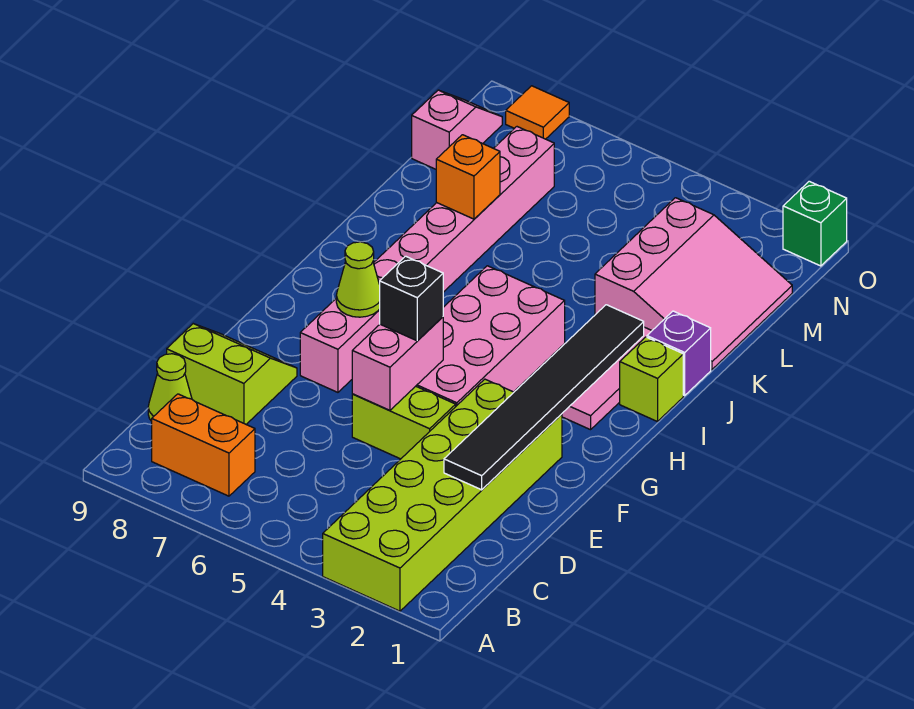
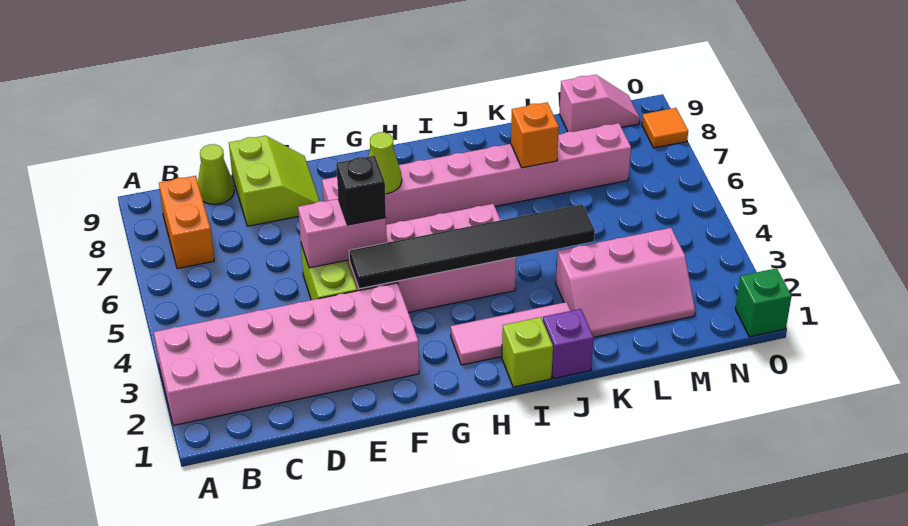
lime brick A2:F3 level 1 -> pink brick A2:F3 level 1
black tile D2:I2 level 2 -> black tile F4:K4 level 2
pink slope K1:M3 level 1 top 3 -> pink slope K2:M3 level 1 top 3

